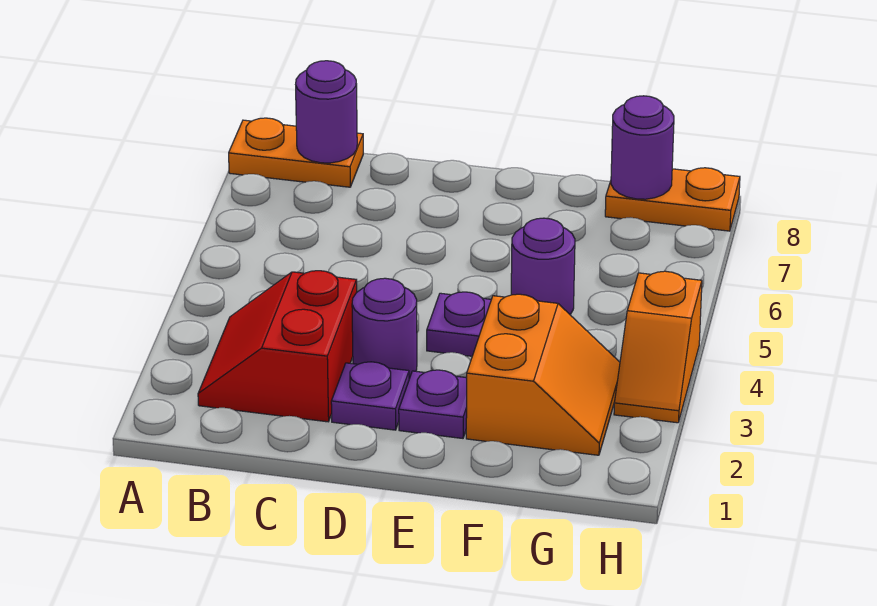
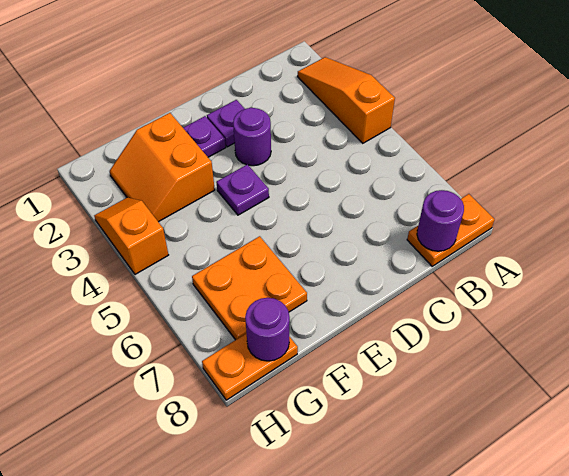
none -> orange slope A2:A4 level 1 top 4
red slope B2:C3 level 1 top C -> none
purple round brick F5 level 1 -> none
none -> orange plate F6:G7 level 1

